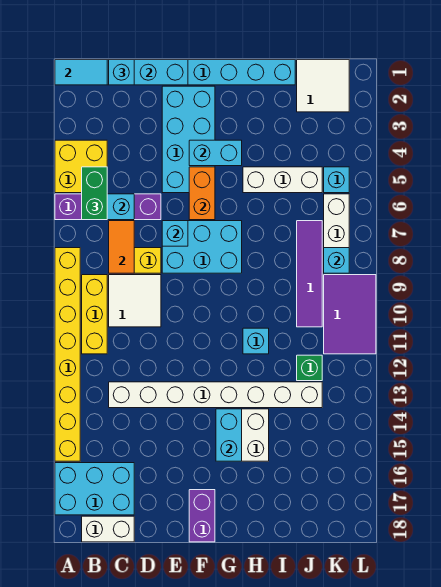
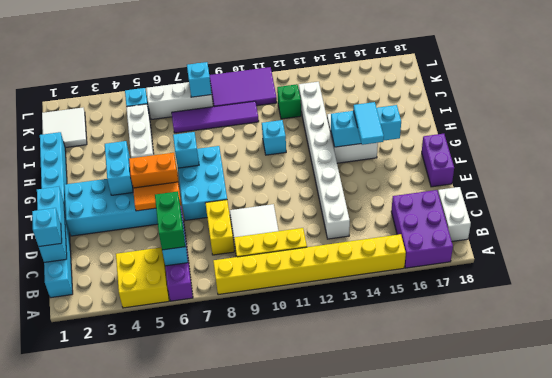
cyan tile A1:B1 level 2 -> cyan tile F15:G15 level 3
cyan brick A16:C17 level 1 -> purple brick A16:C17 level 1
green brick B5:B6 level 3 -> green brick B6:C6 level 3
orange tile C7:C8 level 2 -> orange tile E5:E6 level 2
cyan brick E7 level 2 -> cyan brick G7 level 2
purple brick F17:F18 level 1 -> purple brick E18:F18 level 1
cyan brick G14:G15 level 2 -> cyan brick G14:G16 level 2

